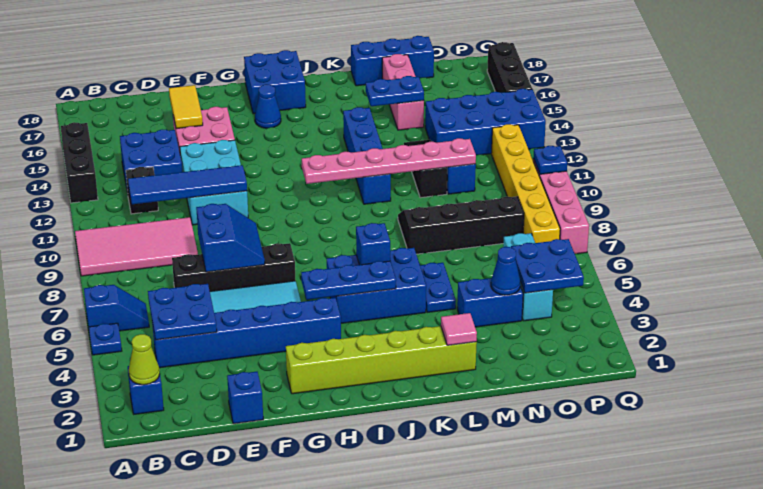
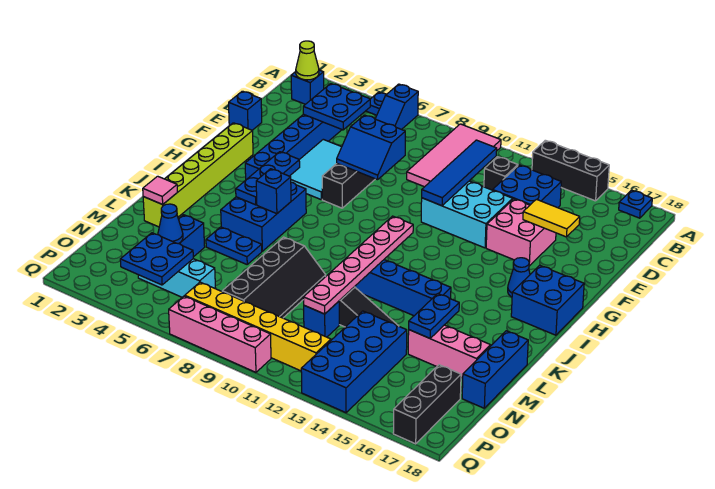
blue plate Q10 level 2 -> blue plate A17 level 1
black brick Q15:Q17 level 1 -> black brick O17:Q17 level 1

